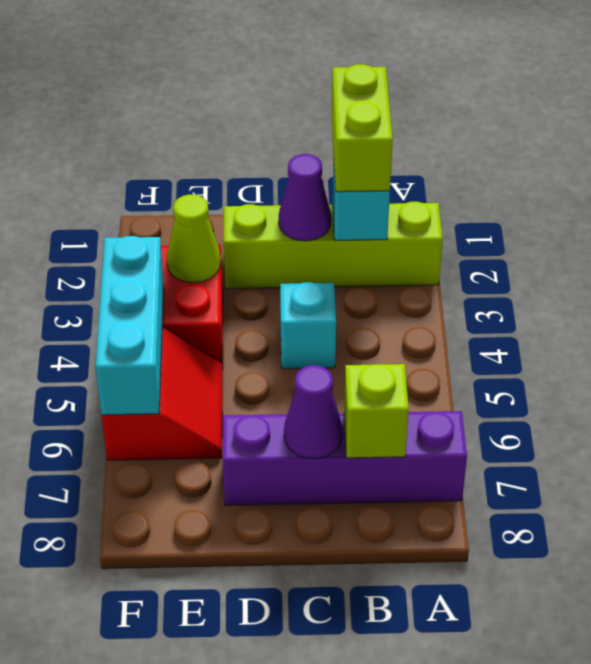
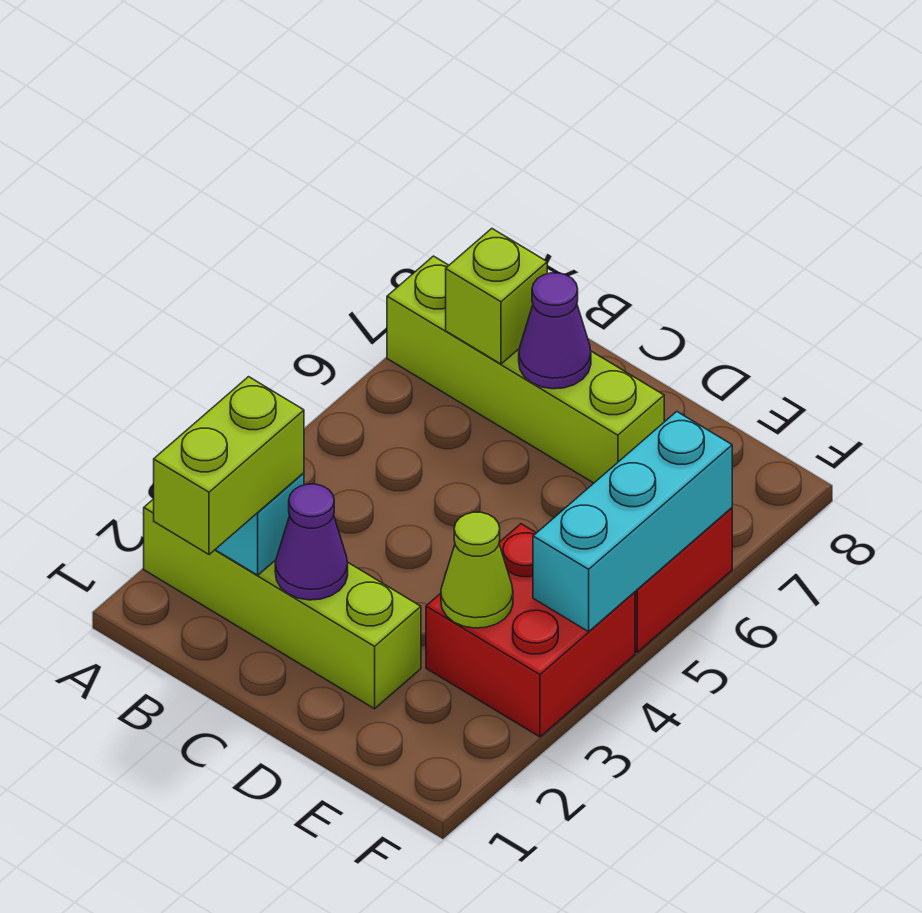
purple brick A7:D7 level 1 -> lime brick A7:D7 level 1
cyan brick C4 level 1 -> none

